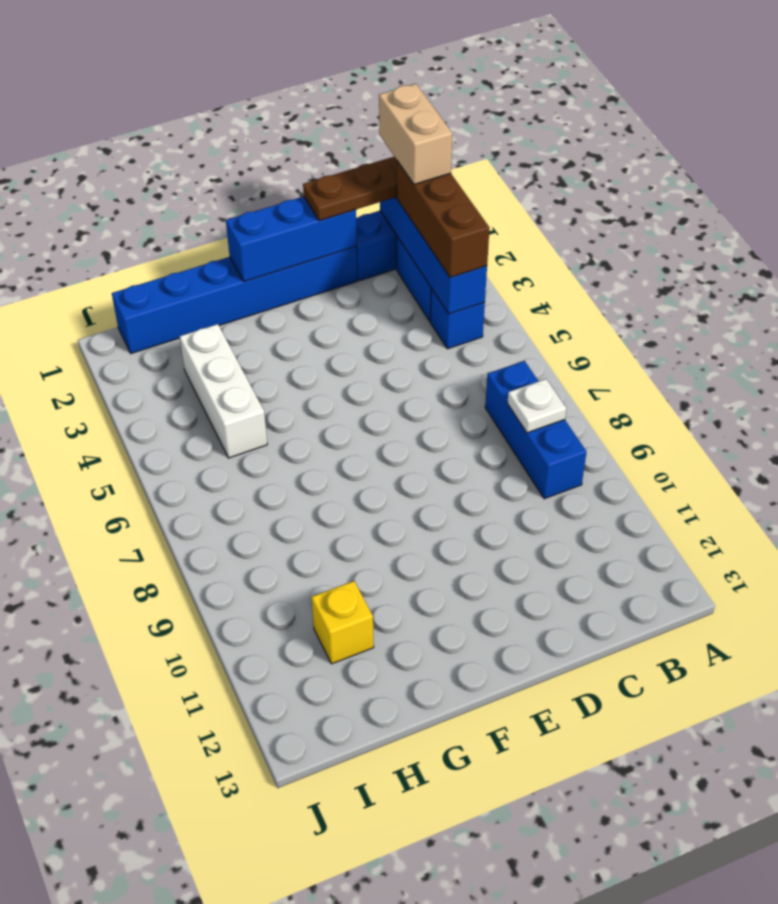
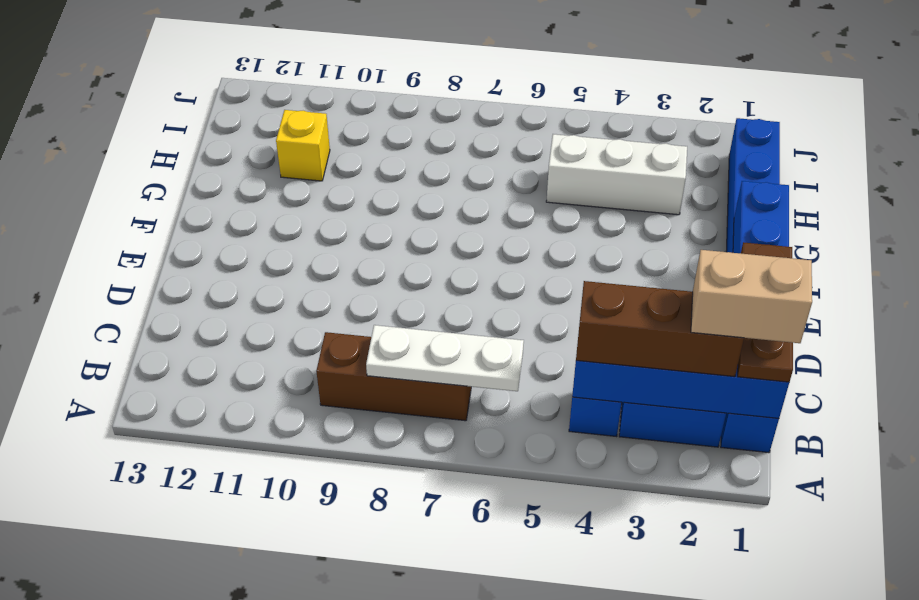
blue brick B7:B9 level 1 -> brown brick B7:B9 level 1
white plate B8 level 2 -> white plate B6:B8 level 2

